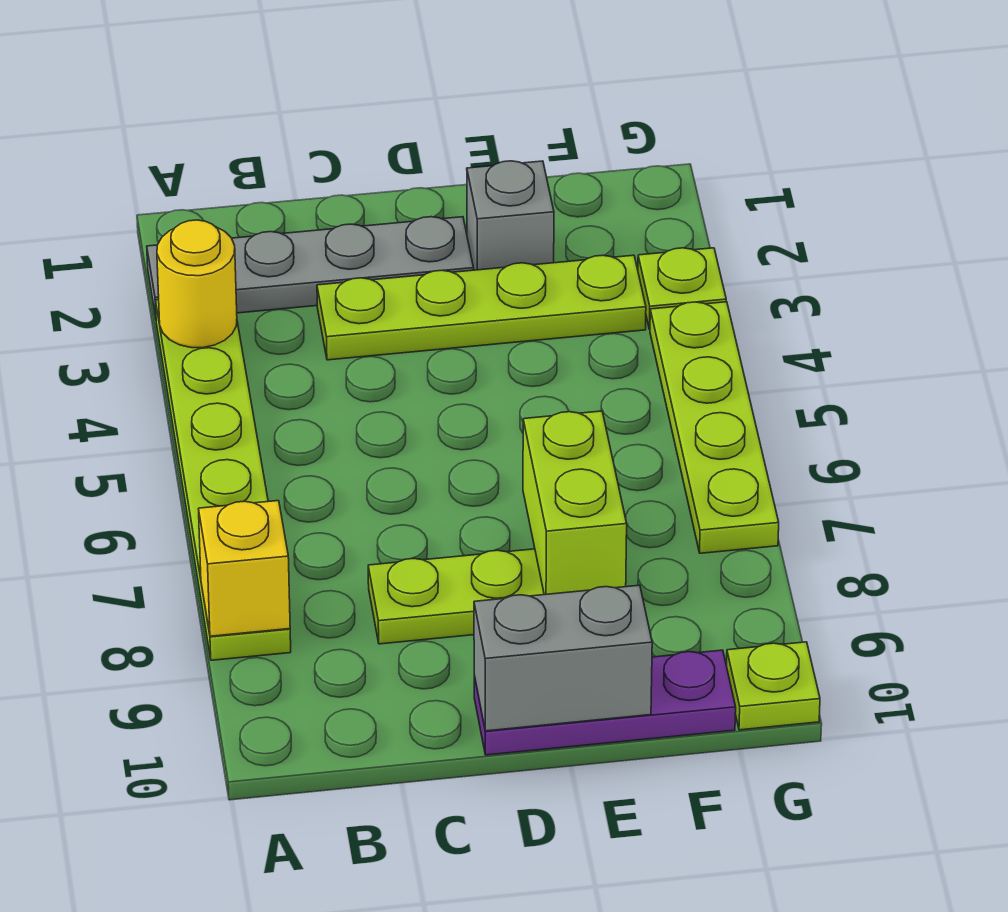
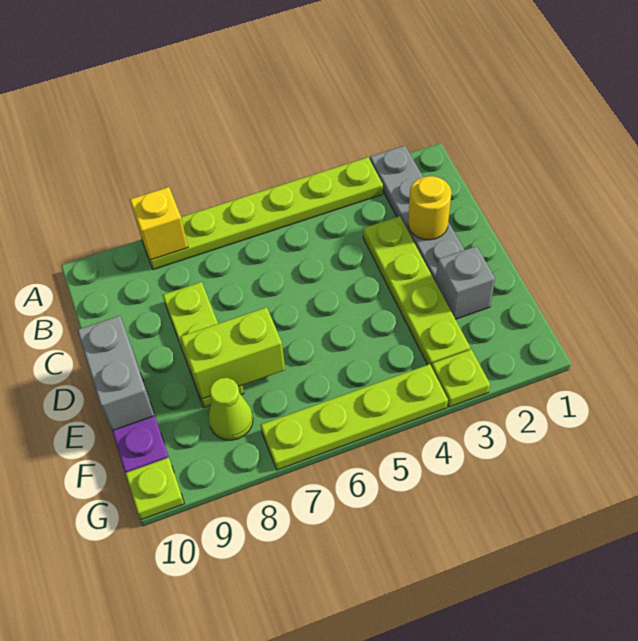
yellow round brick A3 level 2 -> yellow round brick C2 level 2
none -> lime cone F8 level 1

